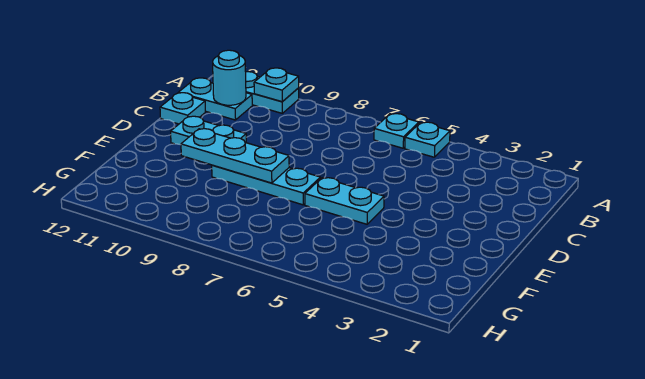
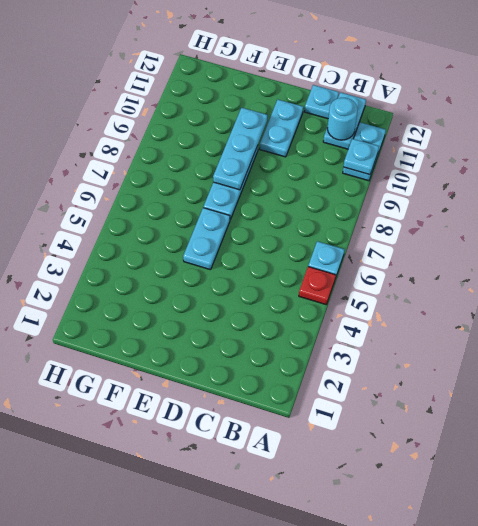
cyan plate A5 level 1 -> red plate A5 level 1

